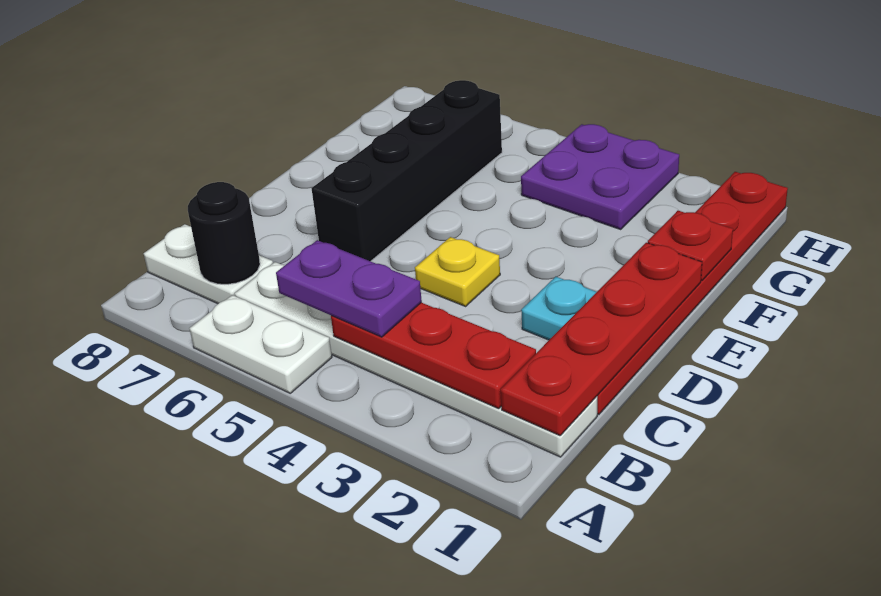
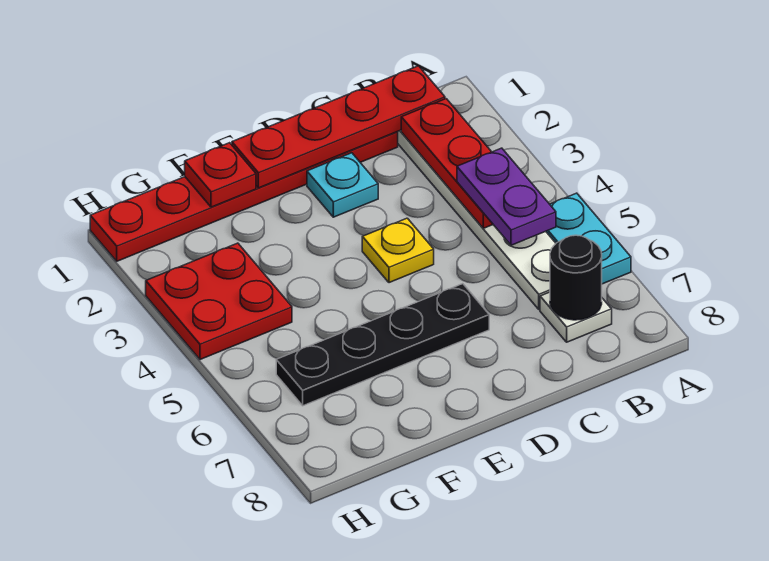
white plate A5:A6 level 1 -> cyan plate A5:A6 level 1
white plate B7:B8 level 1 -> white plate B7 level 1
black brick D6:G6 level 1 -> black plate D6:G6 level 1
purple plate G3:H4 level 1 -> red plate G3:H4 level 1

